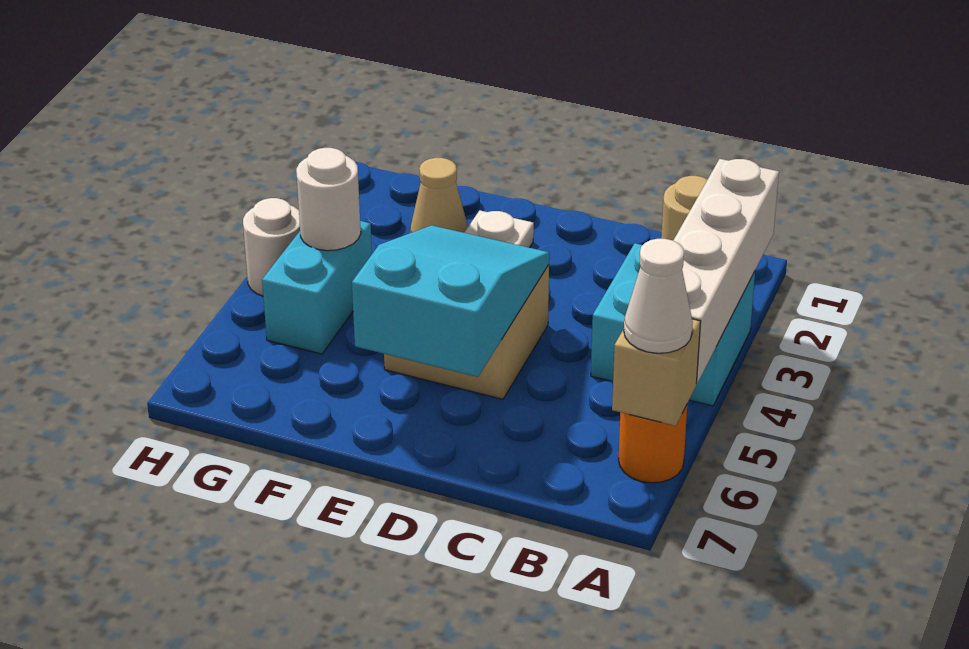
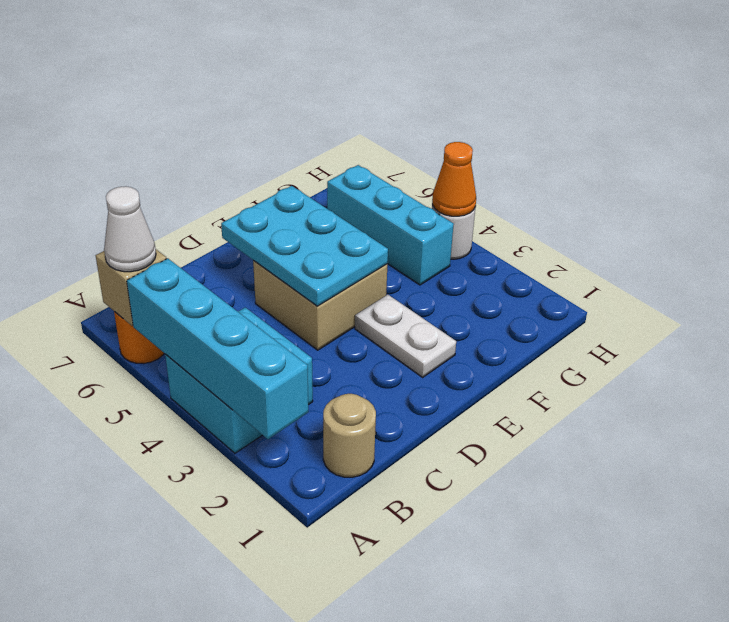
white brick A2:A5 level 2 -> cyan brick A2:A5 level 2
cyan slope D4:E6 level 2 top 6 -> cyan plate D4:E6 level 2
tan cone F2 level 1 -> none
cyan brick G4:G5 level 1 -> cyan brick G4:G6 level 1
white round brick G4 level 2 -> none
none -> orange cone H4 level 2

